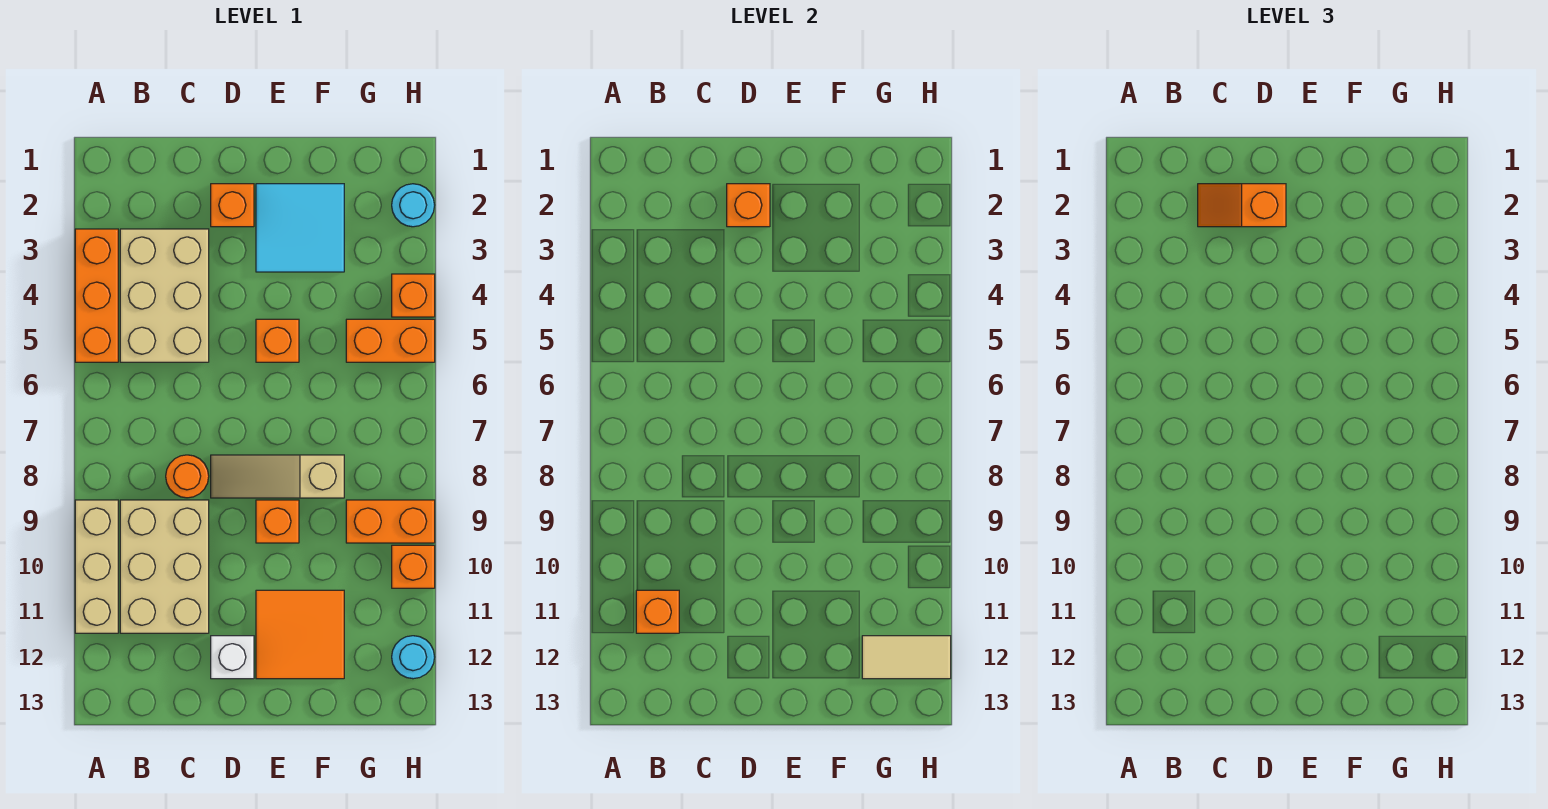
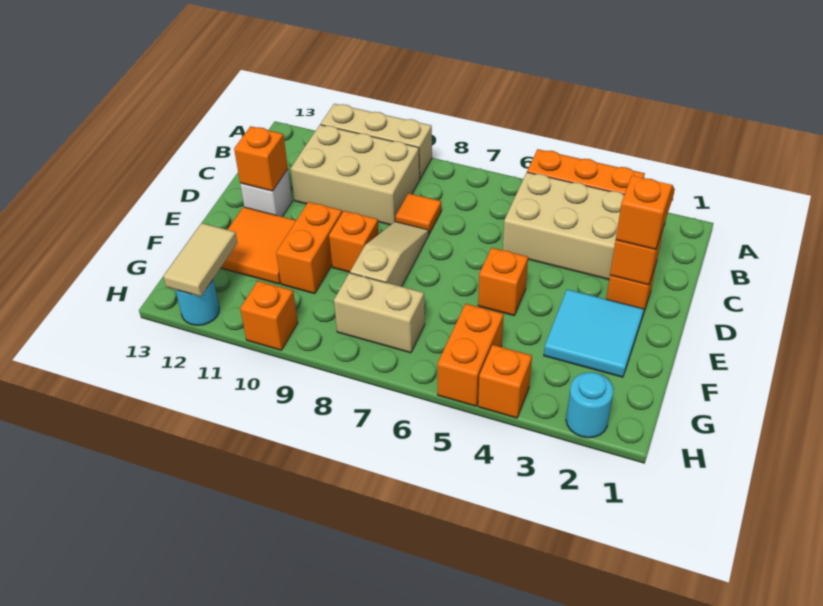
orange brick B11 level 2 -> orange brick D12 level 2
orange round brick C8 level 1 -> orange tile C8 level 1
none -> tan brick G7:G8 level 1
orange brick G9:H9 level 1 -> orange brick E10:F10 level 1

